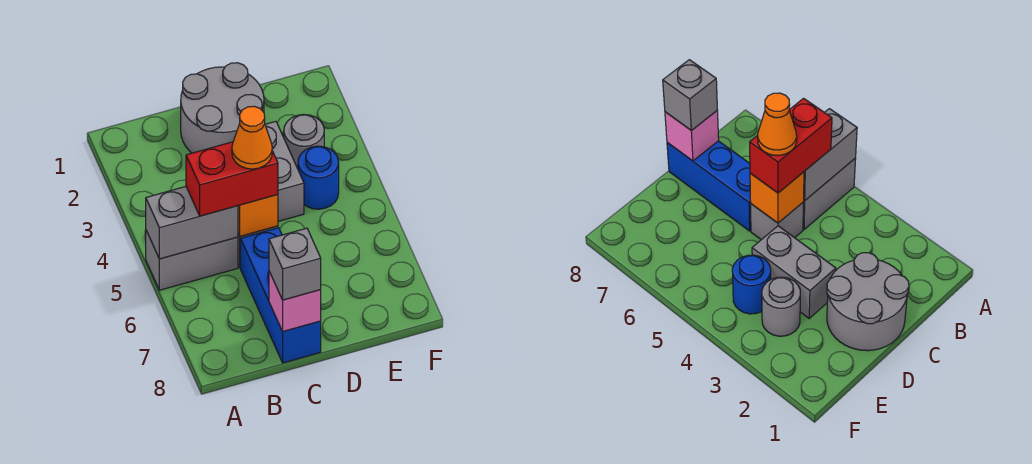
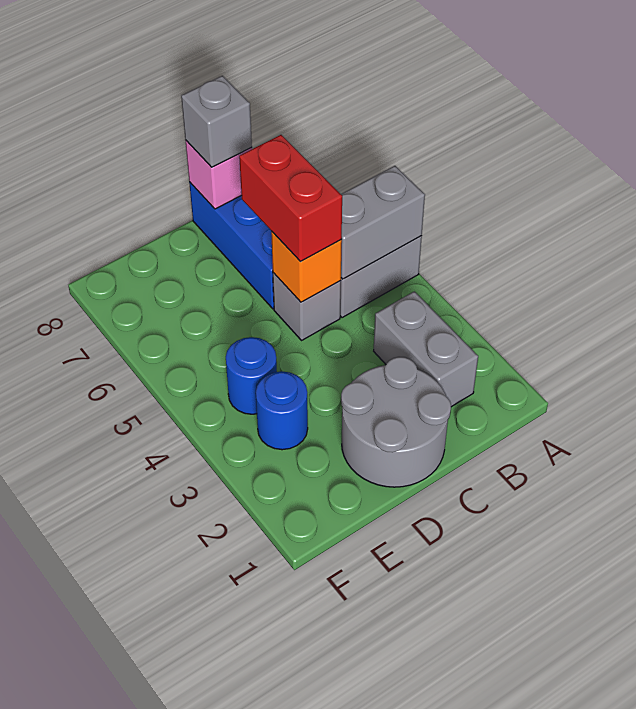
red brick B5:C5 level 3 -> red brick C5:C6 level 3
orange cone C5 level 4 -> none
grey brick D3:D4 level 1 -> grey brick B2:B3 level 1
grey round brick E3 level 1 -> blue round brick E3 level 1

